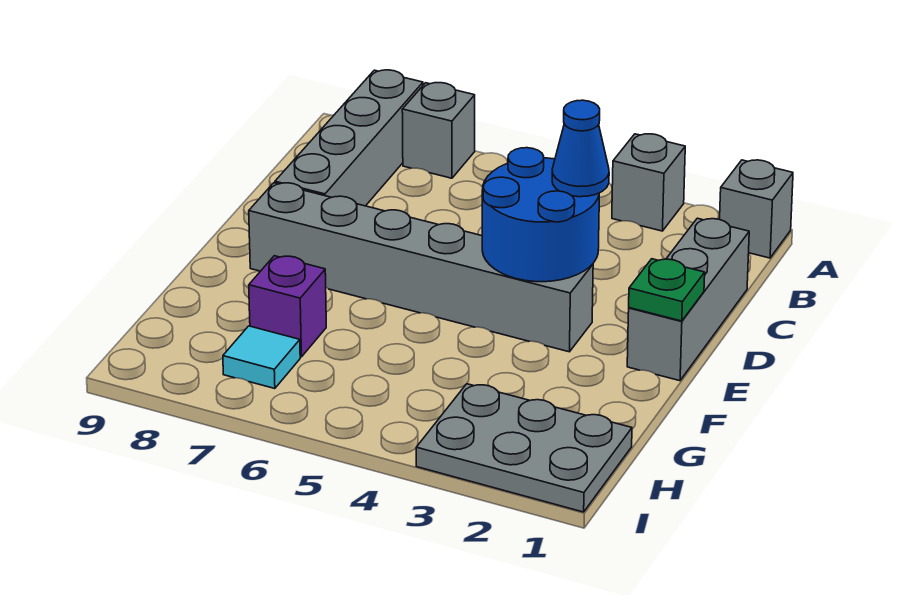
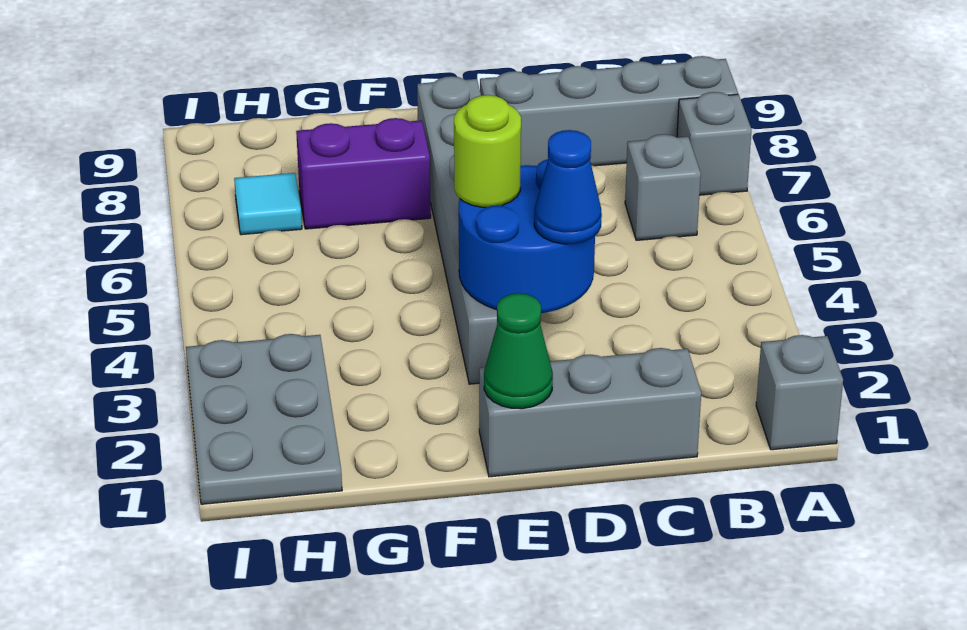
grey brick A3 level 1 -> grey brick B6 level 1
green plate E1 level 2 -> green cone E1 level 2
none -> lime round brick E4 level 3
purple brick G7 level 1 -> purple brick F7:G7 level 1

